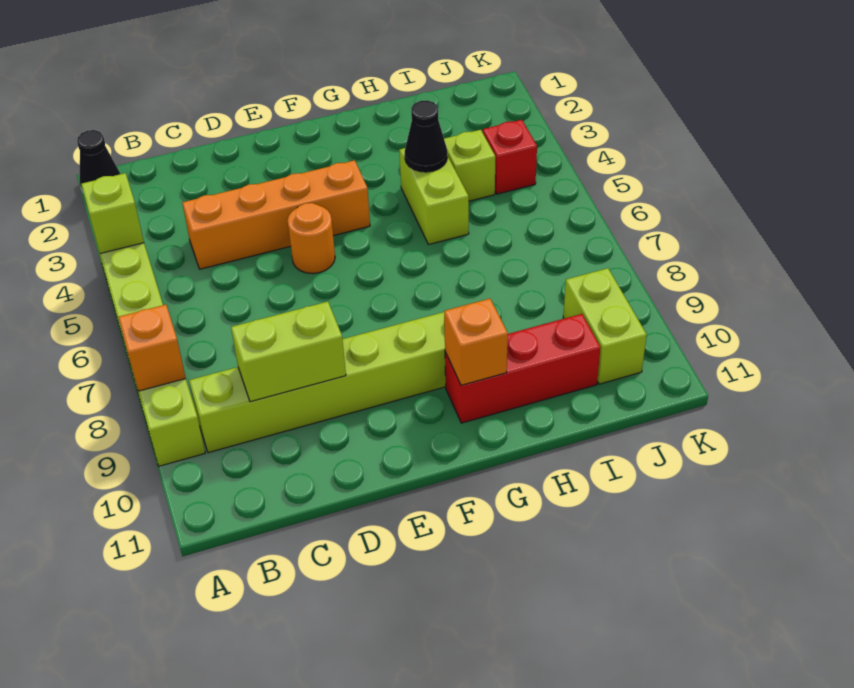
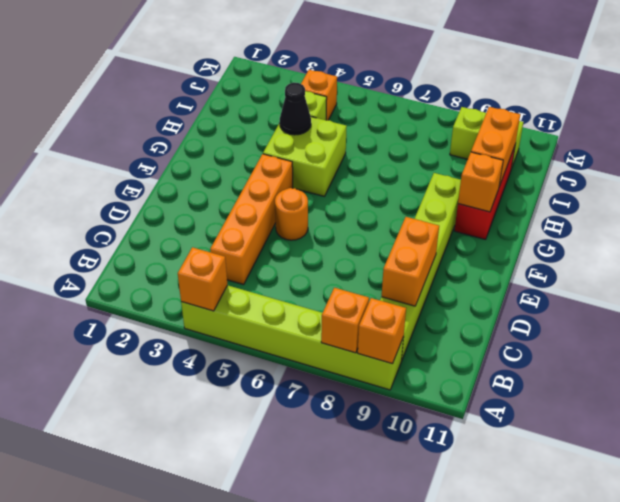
black cone A1 level 1 -> none
lime brick A4 level 2 -> orange brick A4 level 2
none -> orange brick A9 level 2
lime brick C9:D9 level 2 -> orange brick C9:D9 level 2
lime brick H4:H5 level 1 -> lime brick G4:H5 level 1
none -> orange brick H10:I10 level 2
red brick J4 level 1 -> orange brick J4 level 1

